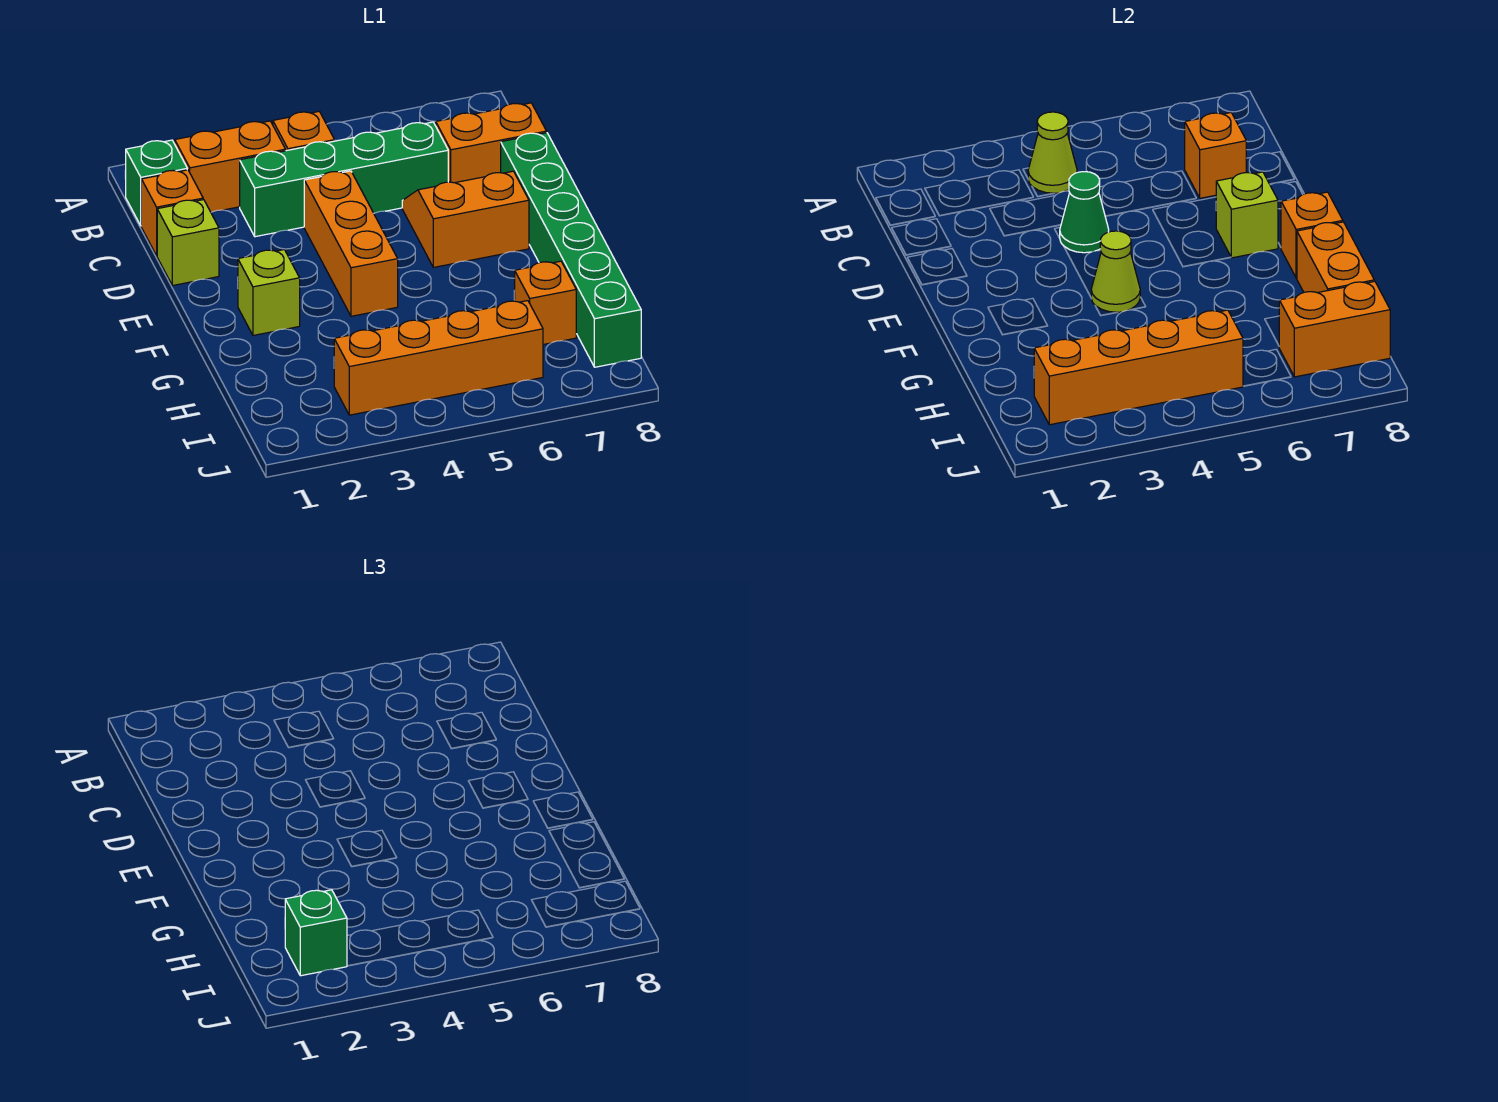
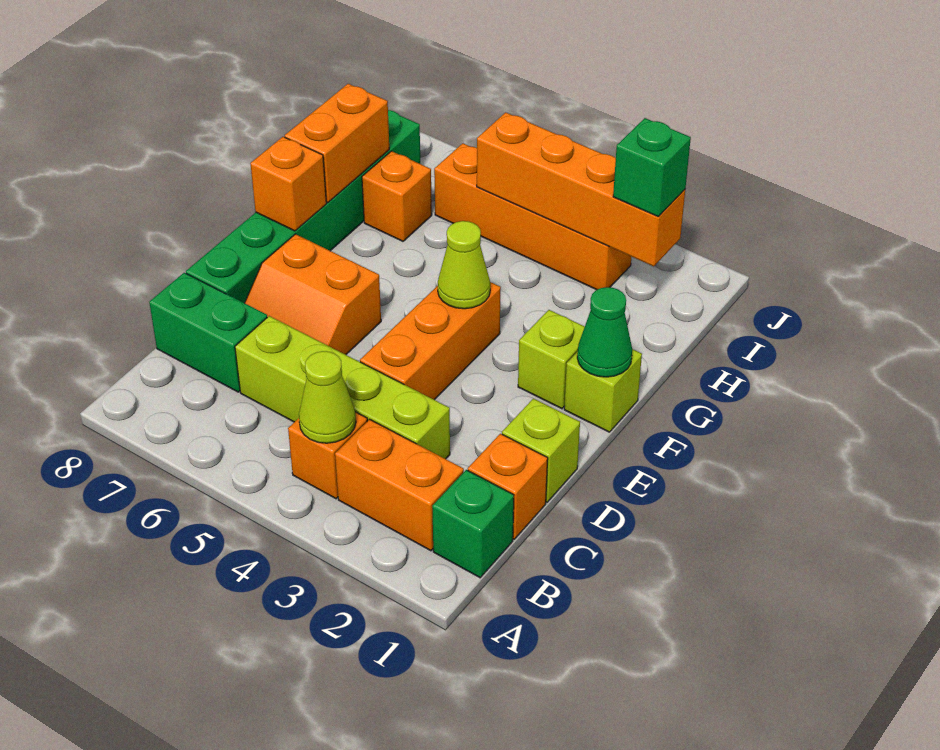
green brick C3:C6 level 1 -> lime brick C3:C6 level 1
orange brick C7:C8 level 1 -> green brick C7:C8 level 1
orange brick C7 level 2 -> none
green cone D4 level 2 -> green cone F1 level 2
lime brick E7 level 2 -> lime brick F1 level 1
orange brick I7:I8 level 2 -> none

